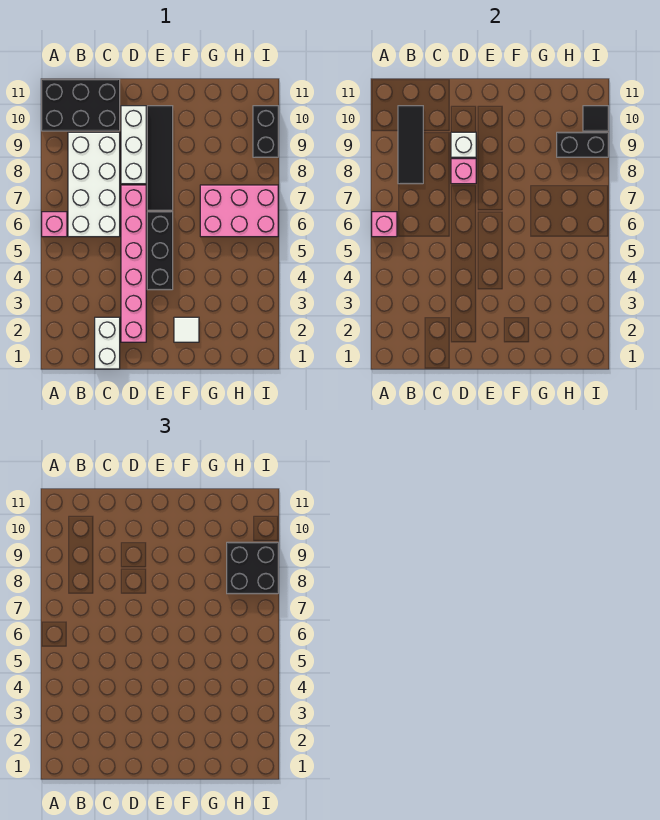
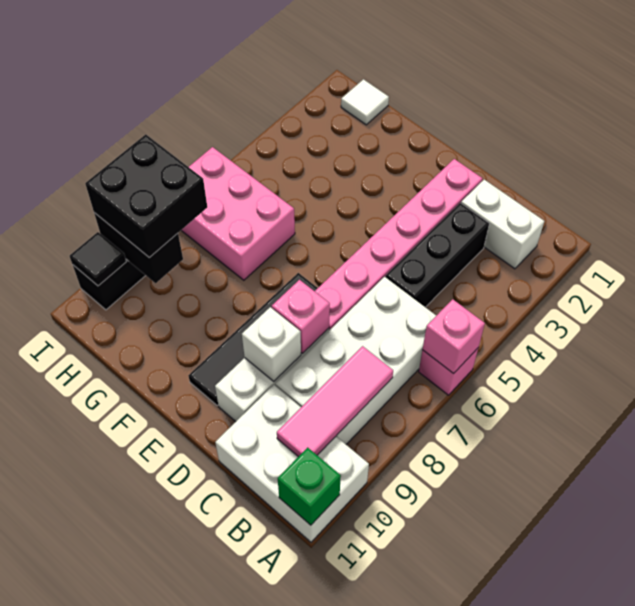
black brick A10:C11 level 1 -> white brick A10:C11 level 1
none -> green brick A11 level 2
black tile B8:B10 level 2 -> pink tile B8:B10 level 2
white brick C1:C2 level 1 -> white brick B2:C2 level 1
black brick E4:E6 level 1 -> black brick C3:C5 level 1
white tile F2 level 1 -> white tile H1 level 1

